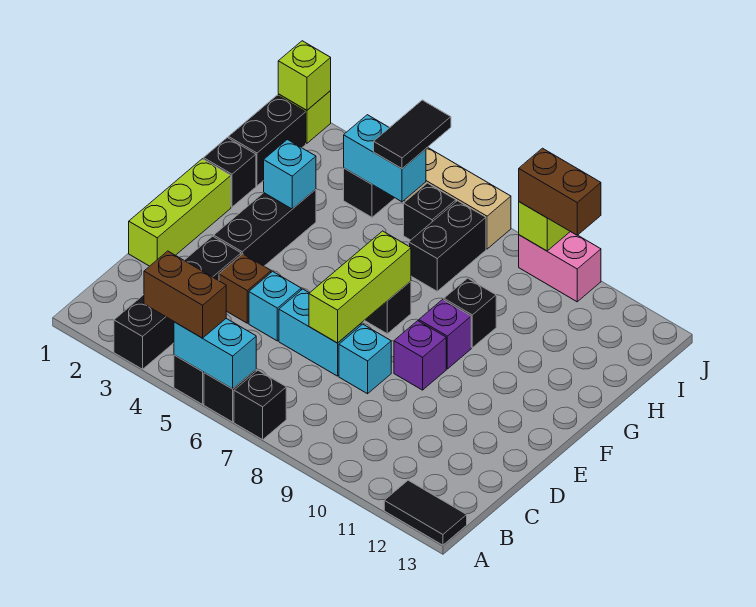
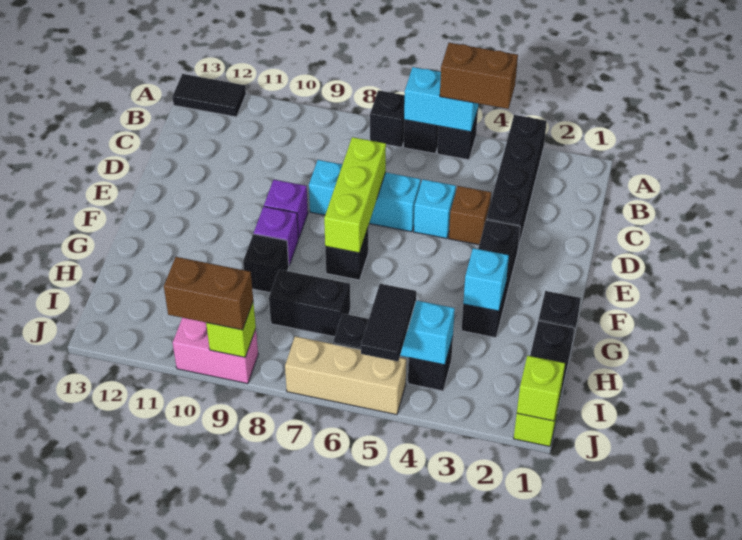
lime brick D1:F1 level 1 -> none
black brick H7:I7 level 1 -> black brick H7:H8 level 1

